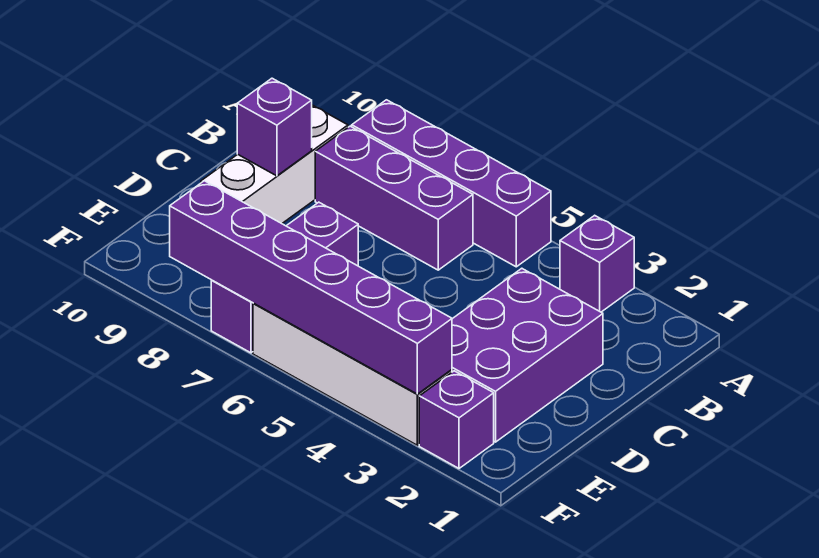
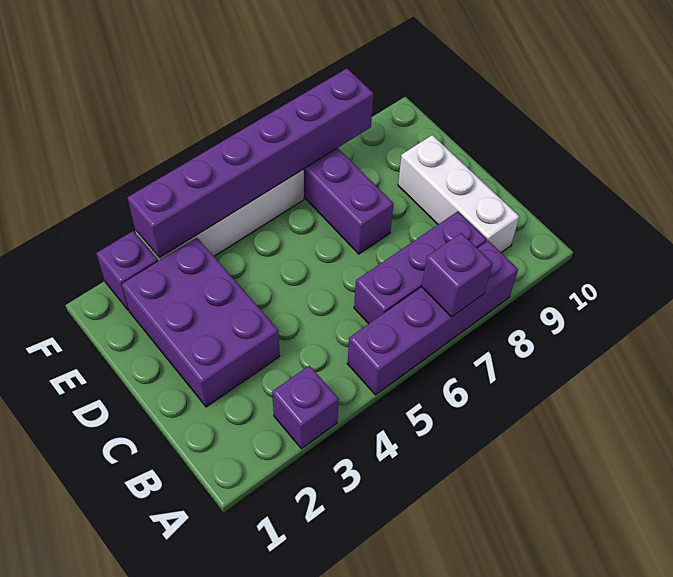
purple brick C9 level 2 -> purple brick A7 level 2

